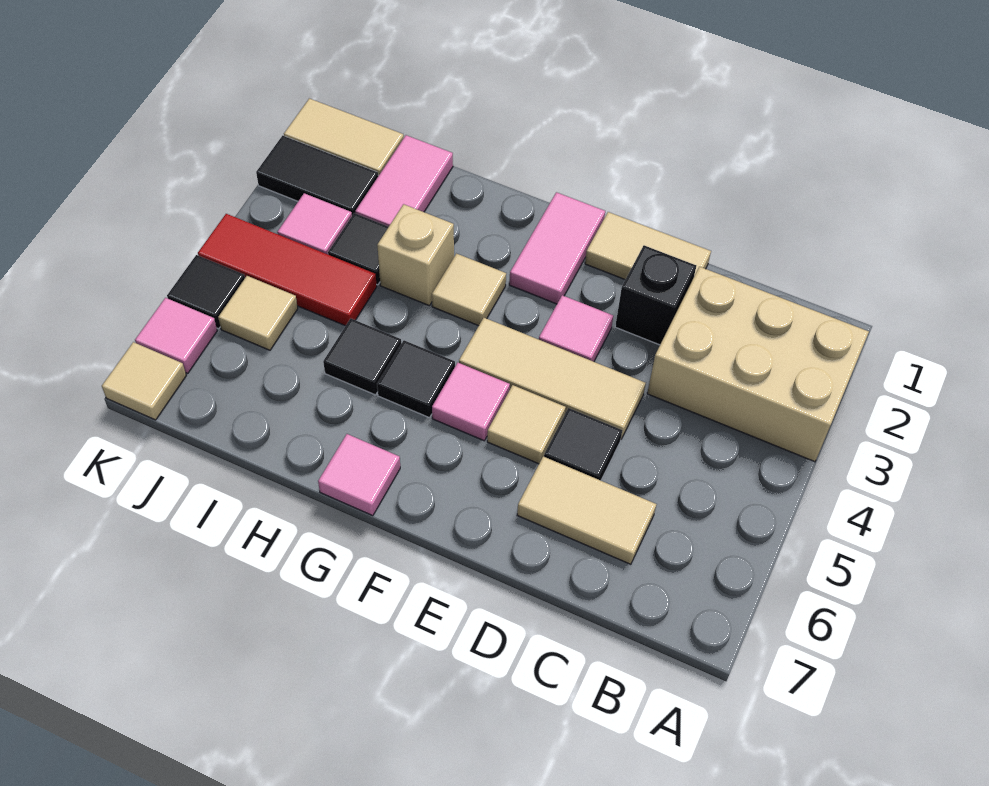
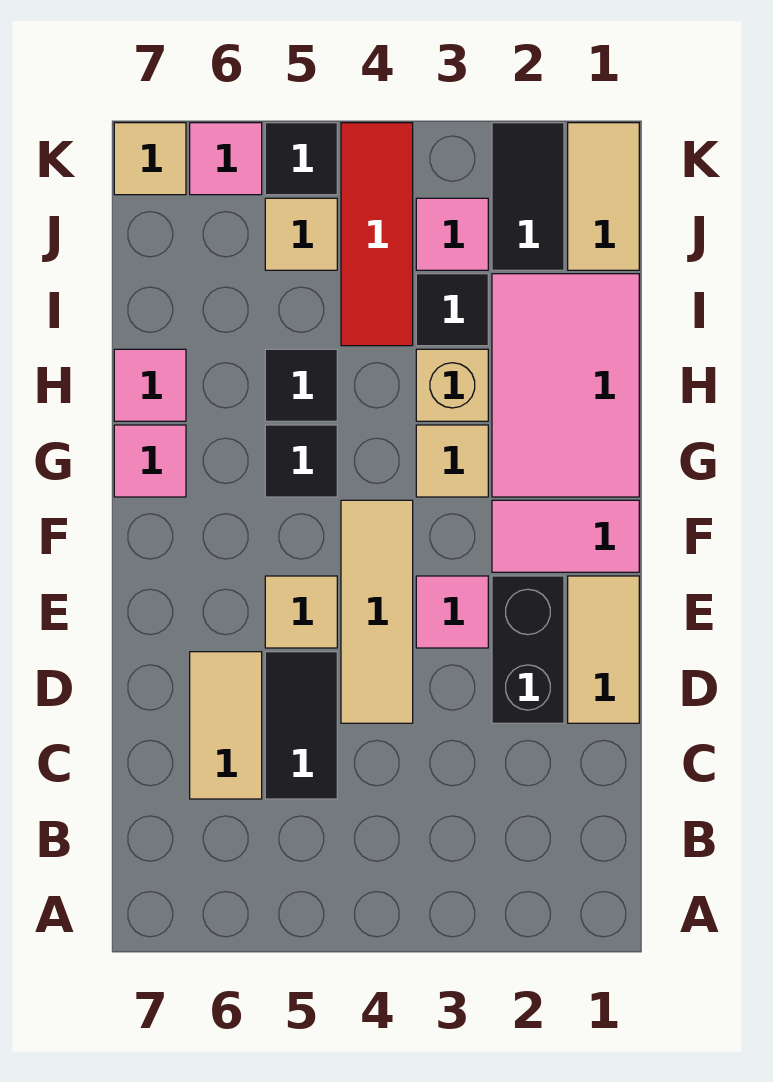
tan brick A2:C3 level 1 -> none
black brick D2 level 1 -> black brick D2:E2 level 1
black tile D5 level 1 -> black tile C5:D5 level 1
pink tile F5 level 1 -> pink tile H7 level 1
pink tile I1:I2 level 1 -> pink tile G1:I2 level 1

